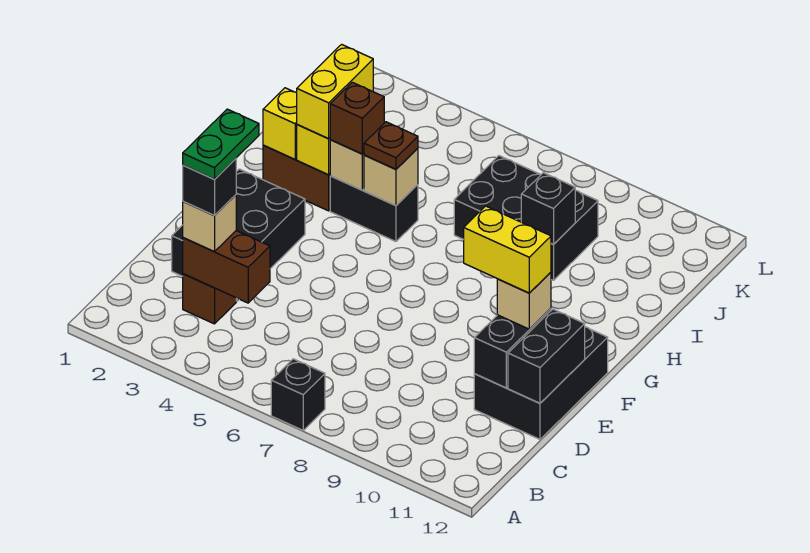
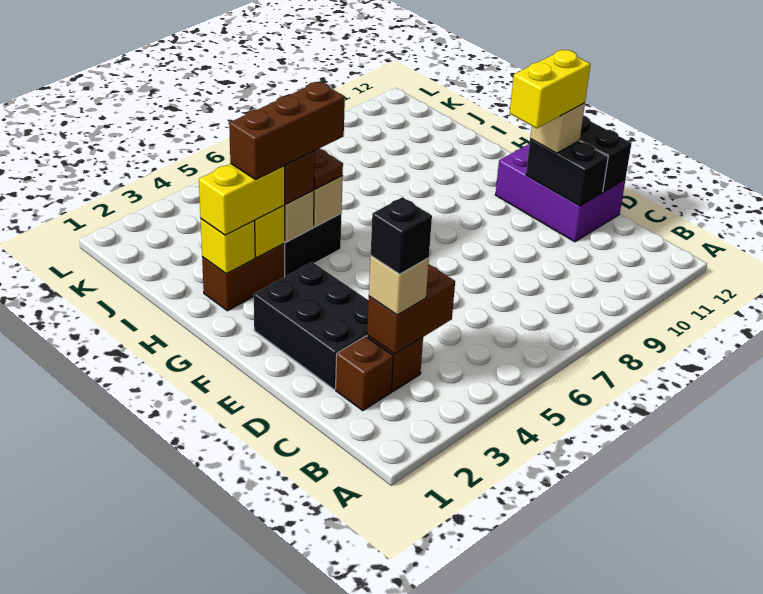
black brick A7 level 1 -> none
none -> brown brick C2 level 1
green plate C3:D3 level 5 -> none
black brick D11:F12 level 1 -> purple brick D11:F12 level 1
yellow brick H3:I3 level 3 -> yellow brick H2:H3 level 3
none -> brown brick H3:H5 level 4
black brick I7:J9 level 1 -> none
black brick I9 level 2 -> none

